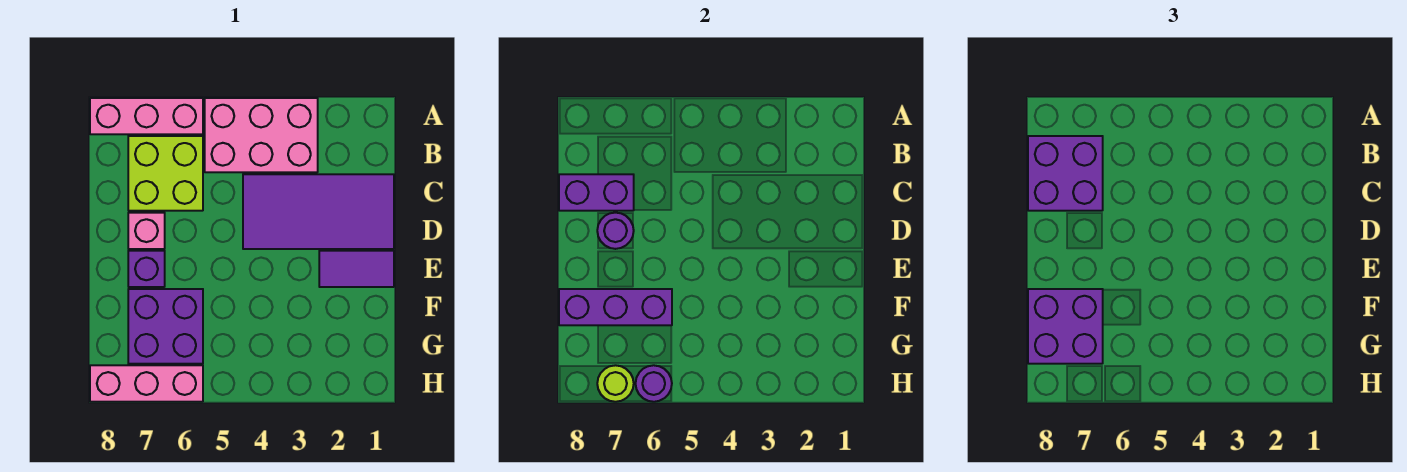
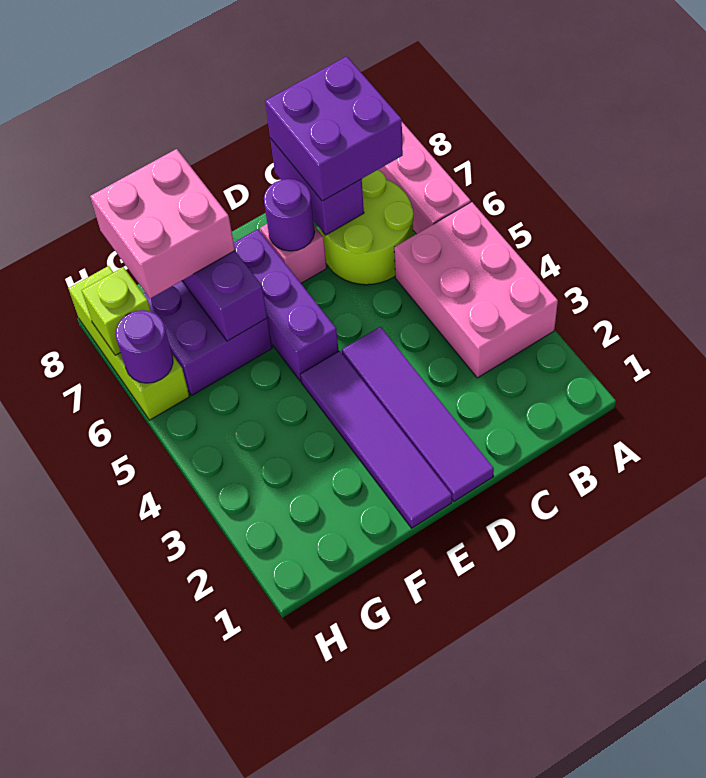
lime brick B6:C7 level 1 -> lime round brick B6:C7 level 1
purple tile C1:D4 level 1 -> purple tile D1:D4 level 1
purple tile E1:E2 level 1 -> purple tile E1:E4 level 1
purple brick E7 level 1 -> purple brick E5:E7 level 1
purple brick F7:G8 level 3 -> pink brick F7:G8 level 3
pink brick H6:H8 level 1 -> lime brick H6:H8 level 1
lime round brick H7 level 2 -> lime brick H7 level 2

